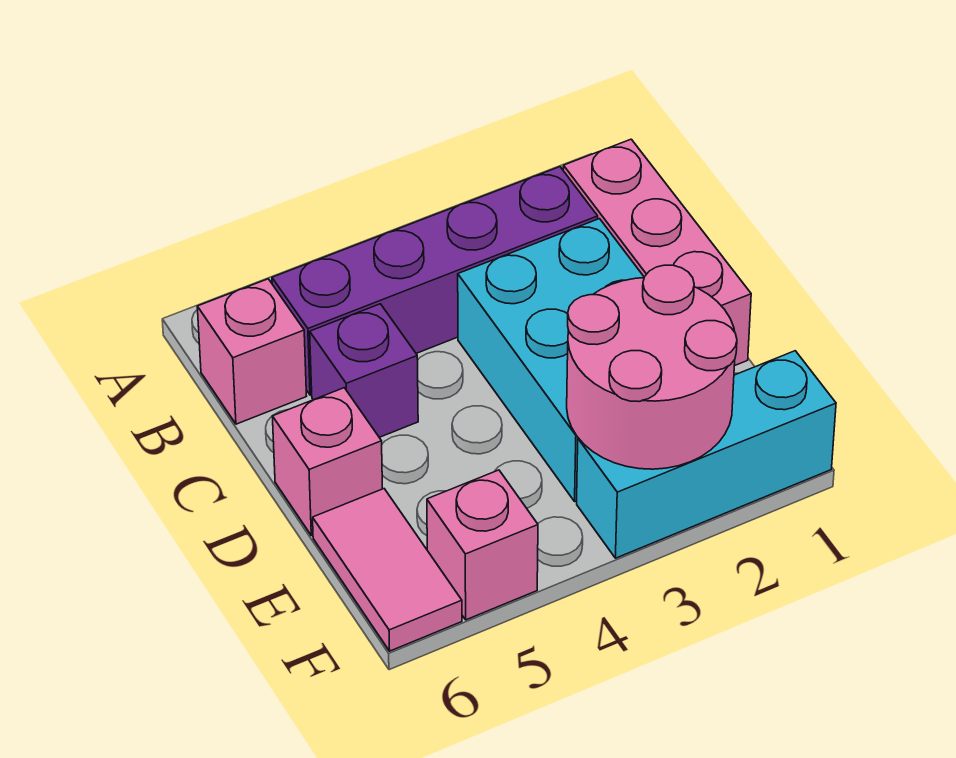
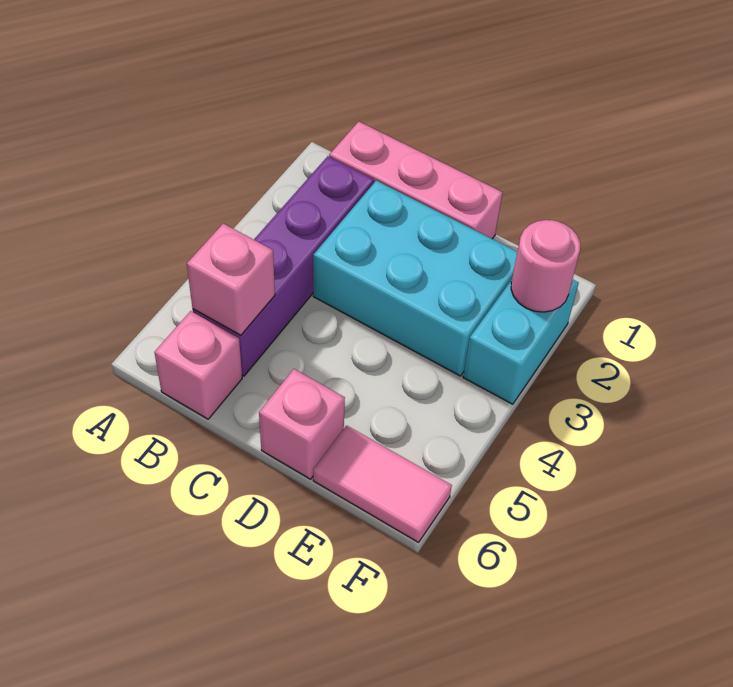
purple brick C5 level 1 -> none
pink round brick E2:F3 level 2 -> pink round brick F2 level 2
cyan brick F1:F3 level 1 -> cyan brick F2:F3 level 1
pink brick F5 level 1 -> pink brick B5 level 2

